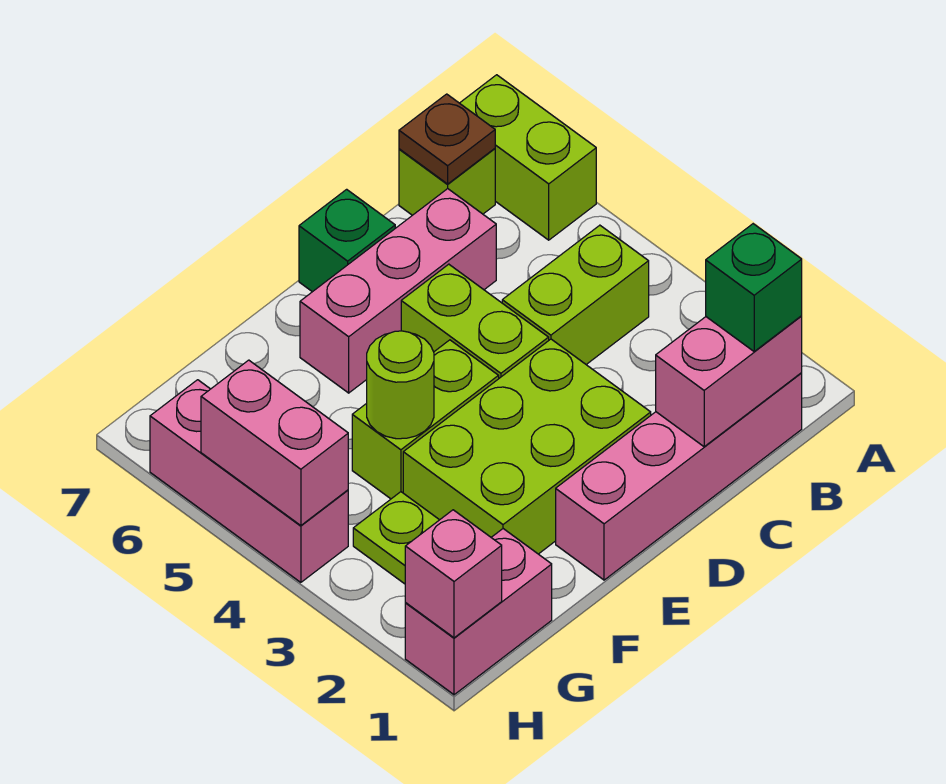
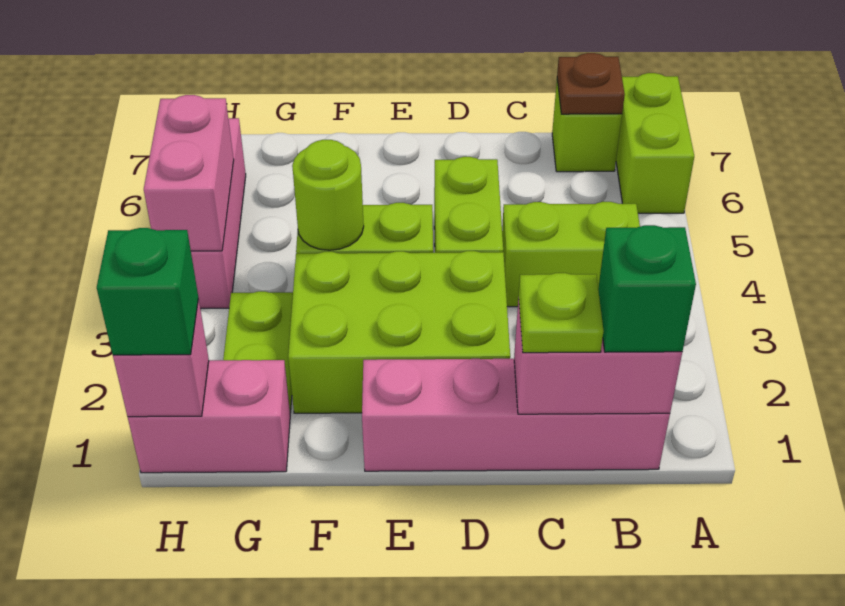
none -> lime plate C1 level 3
pink brick C6:E6 level 1 -> none
green brick D7 level 1 -> green brick H1 level 3

